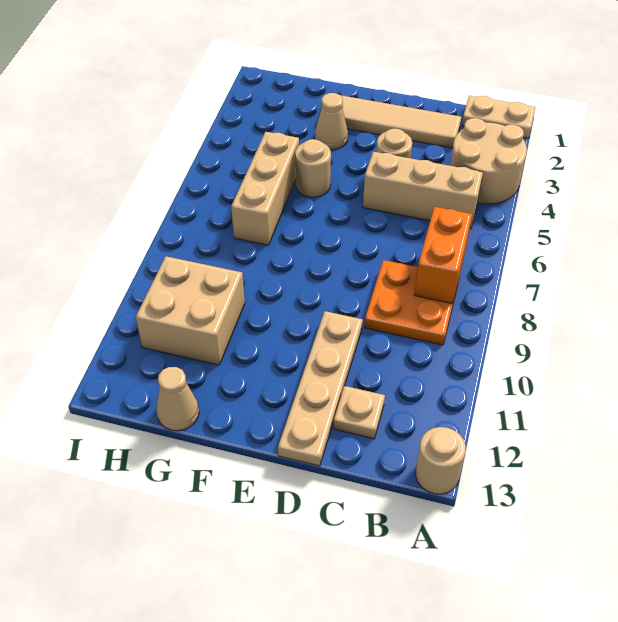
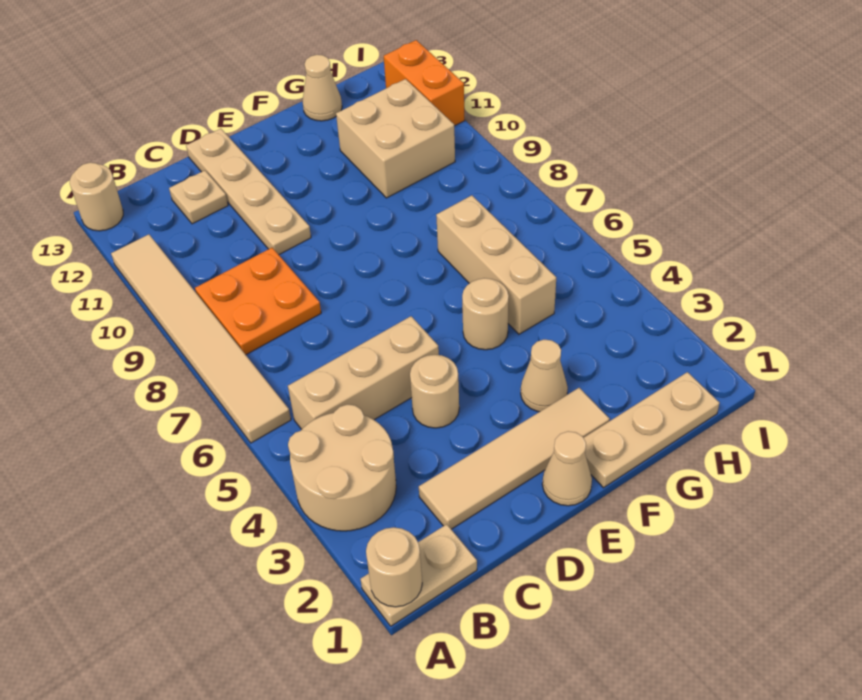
none -> tan round brick A1 level 2
none -> tan tile A6:A11 level 1
orange brick B7:B8 level 2 -> orange brick I11:I12 level 1
none -> tan cone E1 level 1
none -> tan plate F1:H1 level 1

